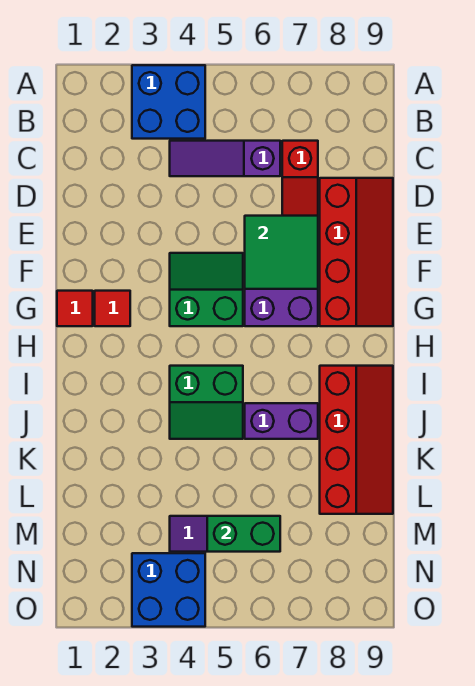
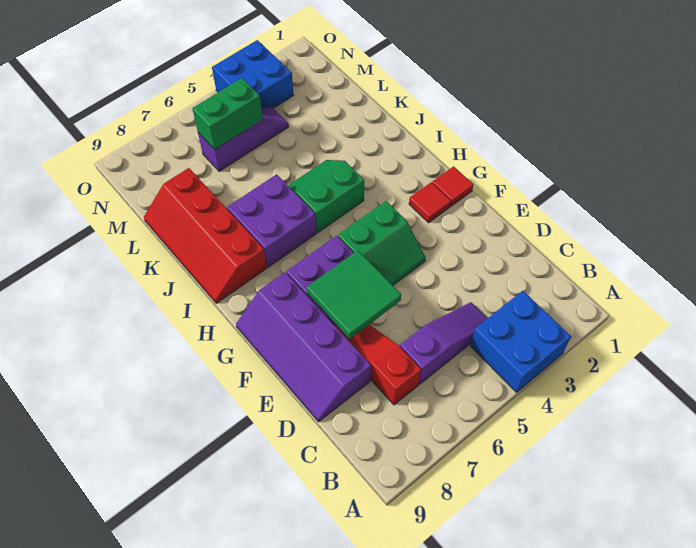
red slope D8:G9 level 1 top 8 -> purple slope D8:G9 level 1 top 8
purple brick J6:J7 level 1 -> purple brick I6:J7 level 1

